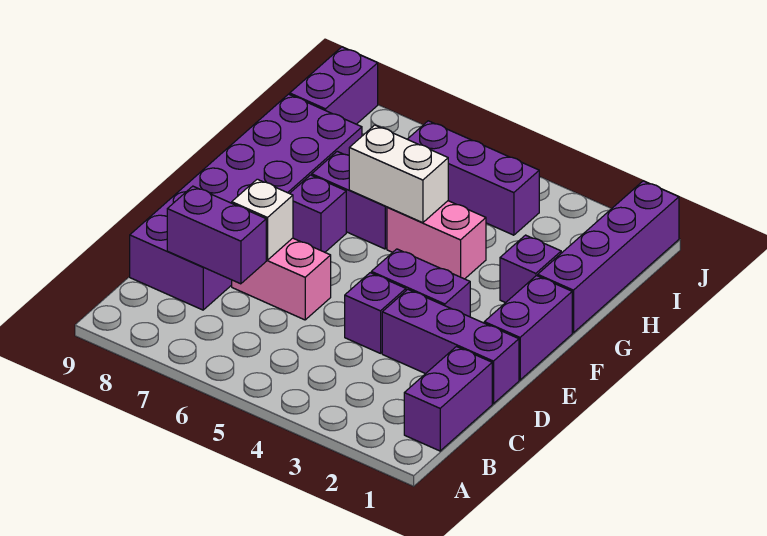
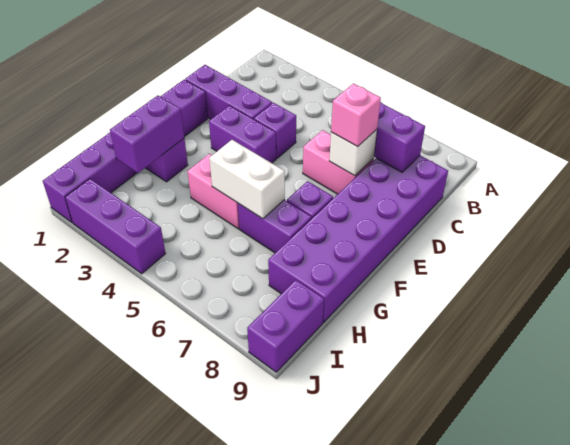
purple brick B1:C1 level 1 -> purple brick G2:H2 level 2
none -> pink brick D7 level 3
purple brick I4:I6 level 1 -> purple brick J2:J4 level 1

